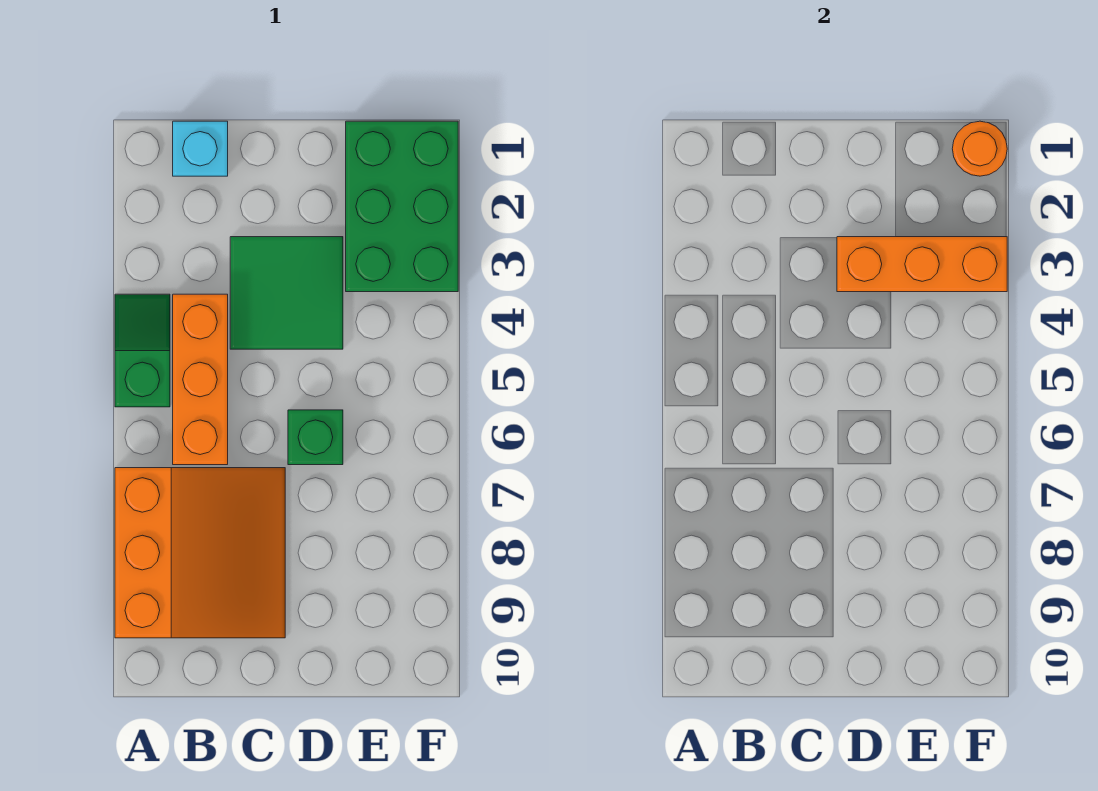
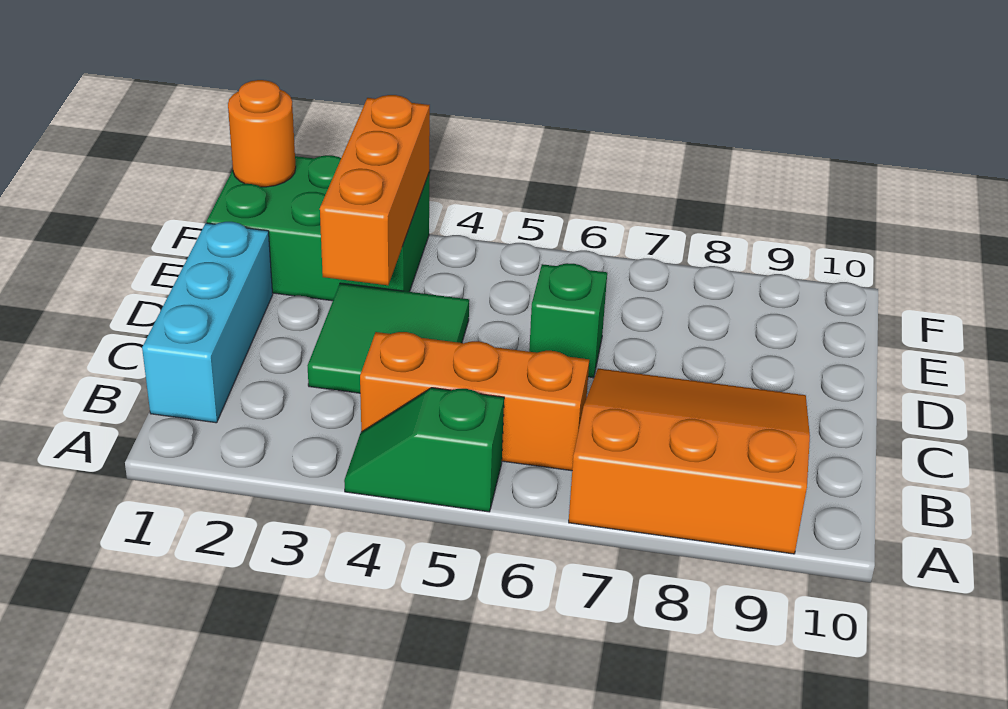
cyan brick B1 level 1 -> cyan brick B1:D1 level 1

